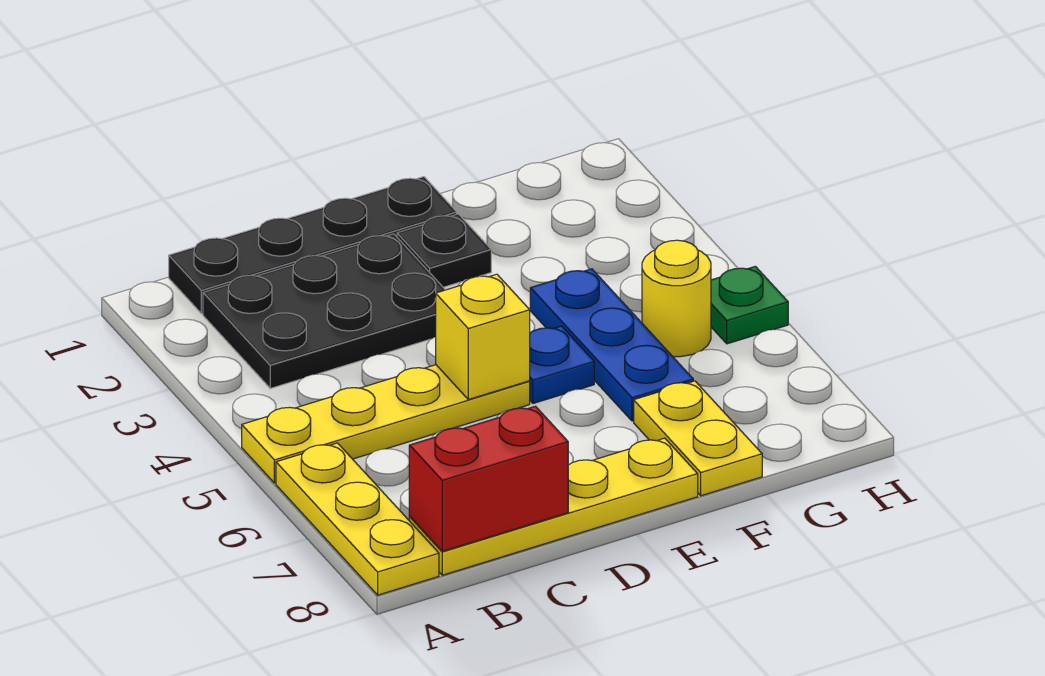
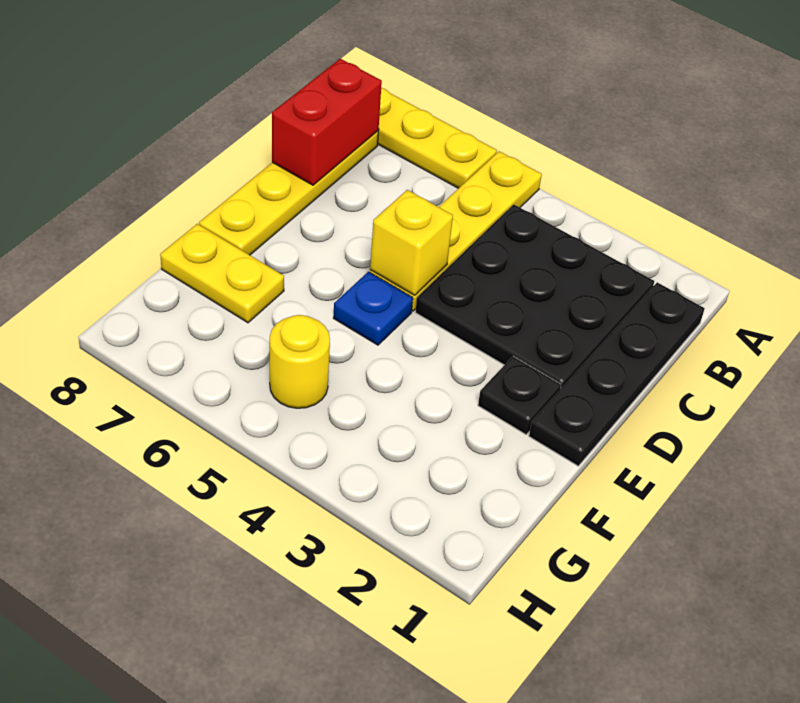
black plate B2:D3 level 1 -> black plate B2:D4 level 1
blue plate F4:F6 level 1 -> none
green plate H5 level 1 -> none

